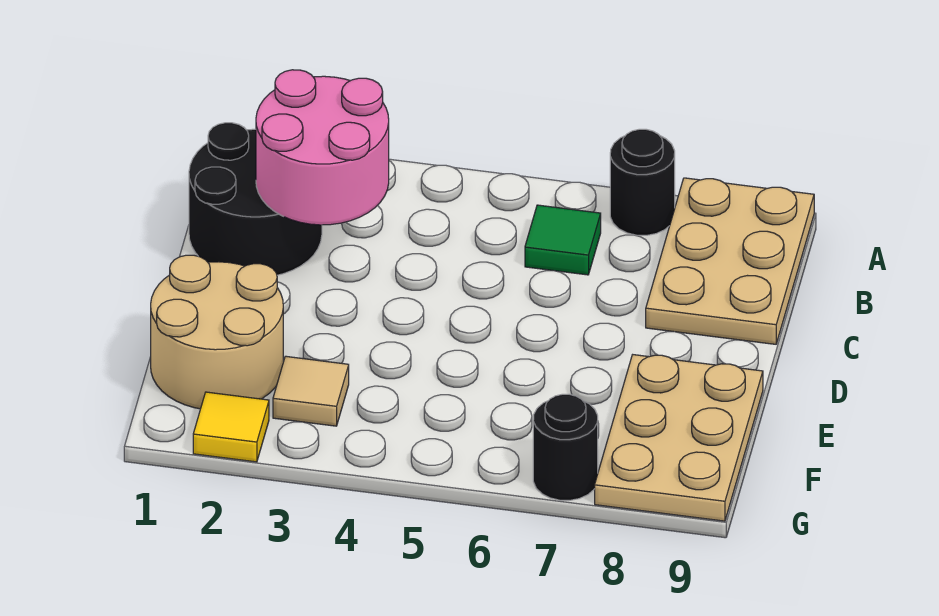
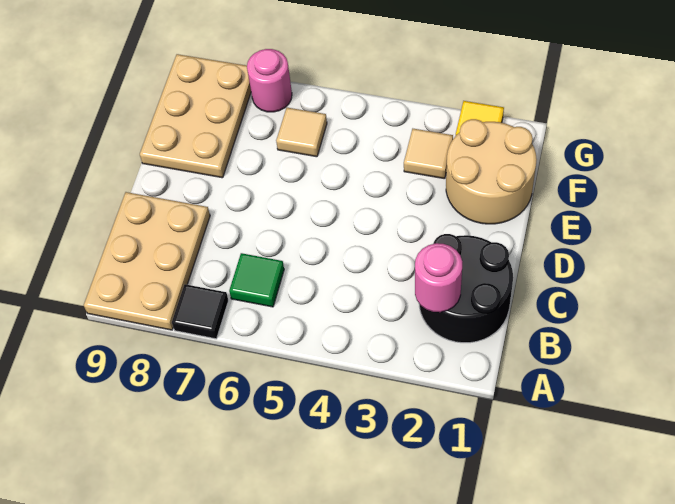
black round brick A7 level 1 -> black tile A7 level 1
pink round brick B2:C3 level 2 -> pink round brick B2 level 2
none -> tan tile F6 level 1
black round brick G7 level 1 -> pink round brick G7 level 1

